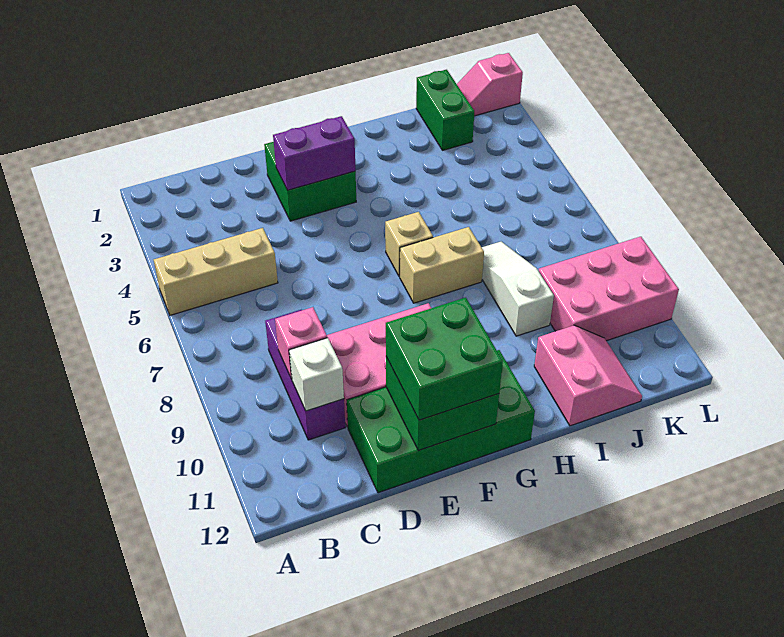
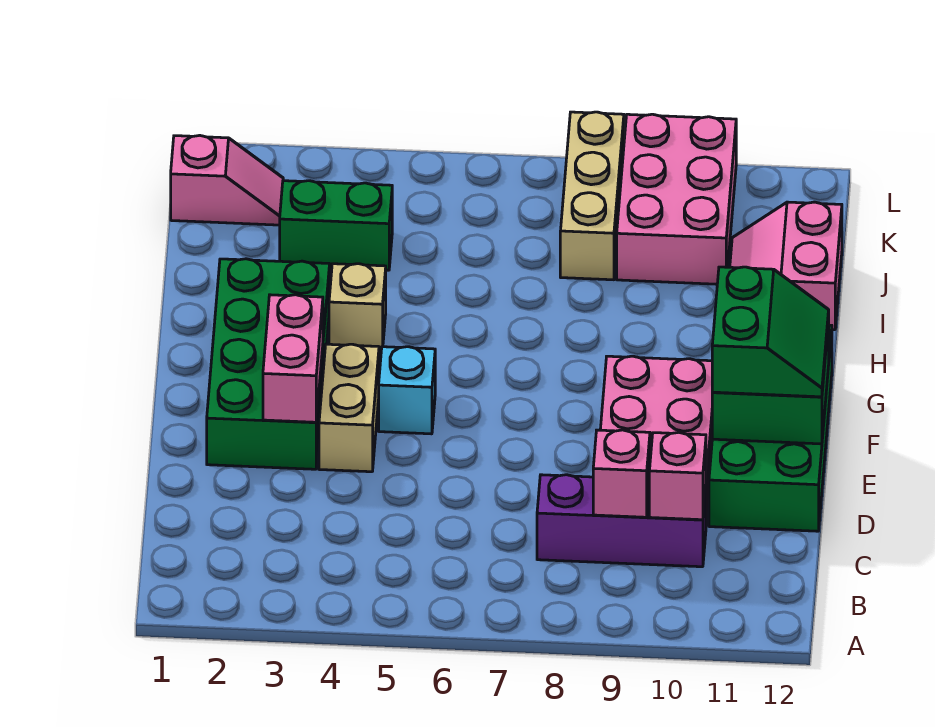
tan brick A5:C5 level 1 -> tan brick J8:L8 level 1
white brick C10 level 2 -> pink brick C10 level 2
green brick E2:F3 level 1 -> green brick E2:H3 level 1
purple brick E3:F3 level 2 -> pink brick E3:F3 level 2
green brick E11:F12 level 3 -> green slope E11:F12 level 3 top 11
none -> cyan brick F5 level 1
tan brick G6 level 1 -> tan brick H4 level 1
tan brick G7:H7 level 1 -> tan brick E4:F4 level 1
white slope I7:I9 level 1 top 9 -> none
pink slope I11:J12 level 1 top I -> pink slope I11:J12 level 1 top 12
green brick J1:J2 level 1 -> green brick J3:J4 level 1
pink slope K1:L1 level 1 top L -> pink slope K1:K2 level 1 top 1

